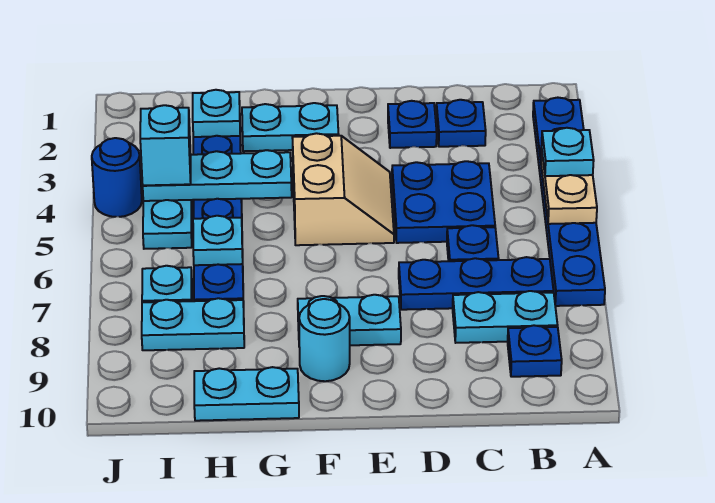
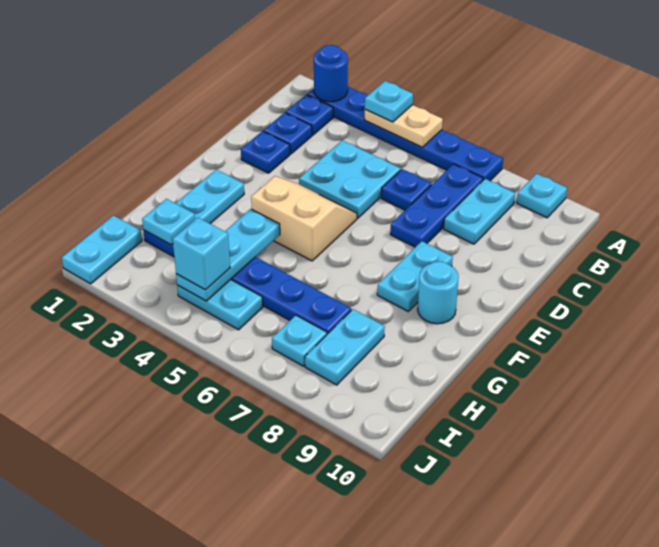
blue plate B9 level 1 -> blue plate B2 level 1
blue plate C4:D5 level 1 -> cyan plate C4:D5 level 1
cyan plate G10:H10 level 1 -> cyan plate I1:J1 level 1
cyan plate H6 level 2 -> cyan plate A9 level 1
blue round brick J4 level 1 -> blue round brick A2 level 2

